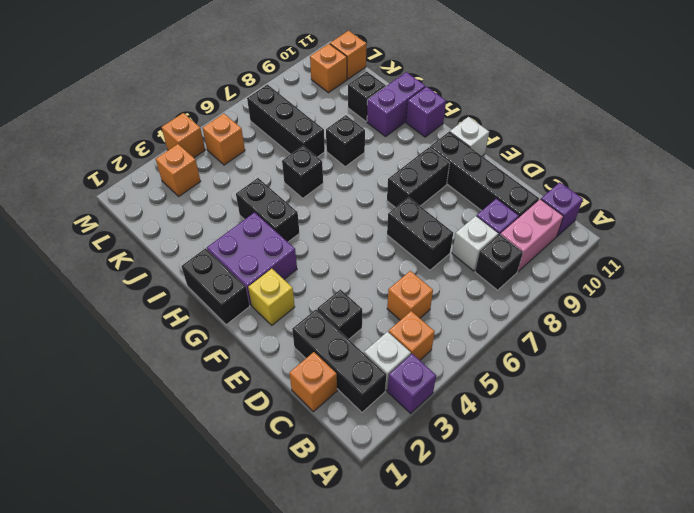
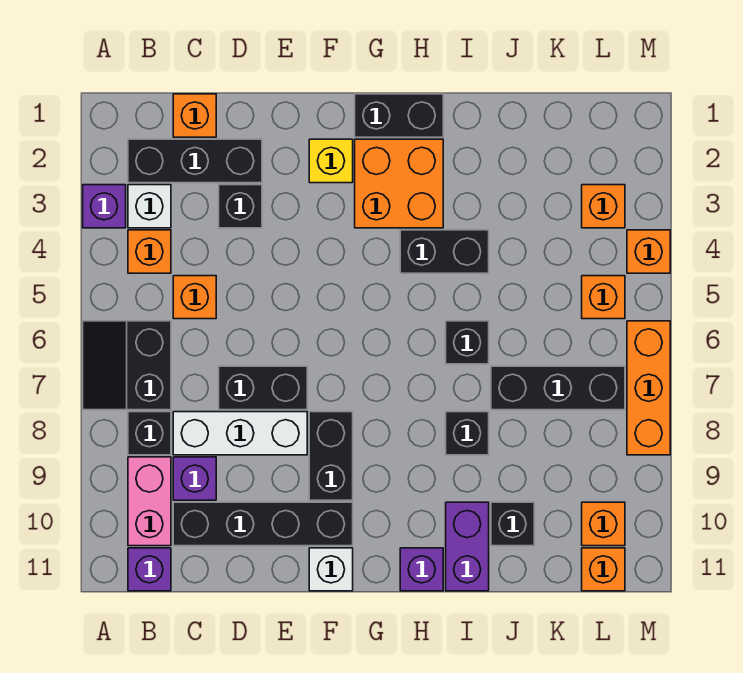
none -> black slope A6:B7 level 1 top B
white brick C8 level 1 -> white brick C8:E8 level 1
purple brick G2:H3 level 1 -> orange brick G2:H3 level 1
none -> orange brick M6:M8 level 1

